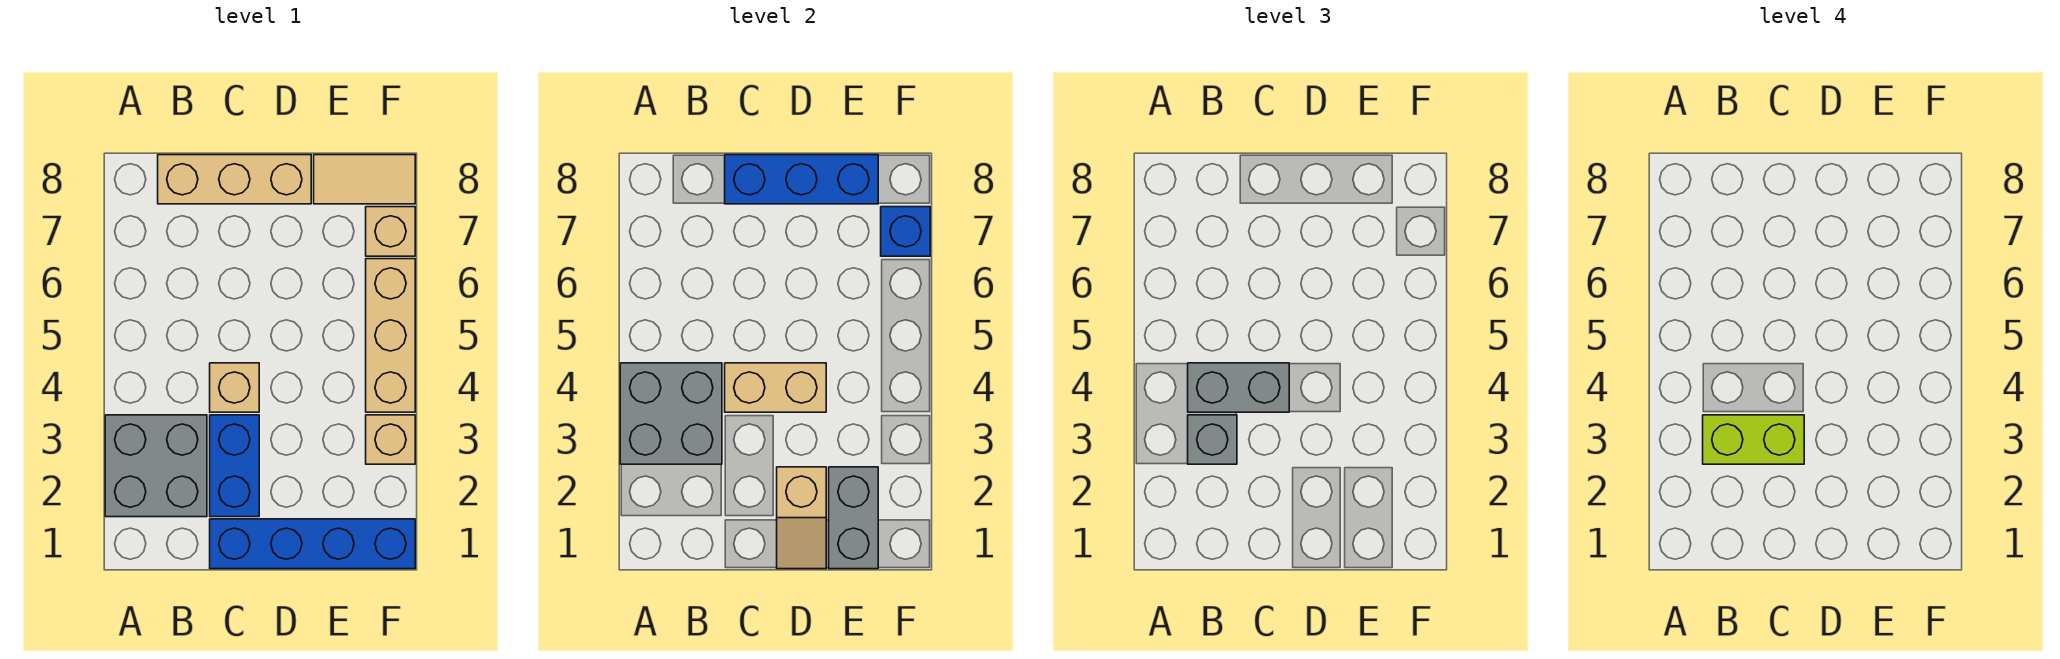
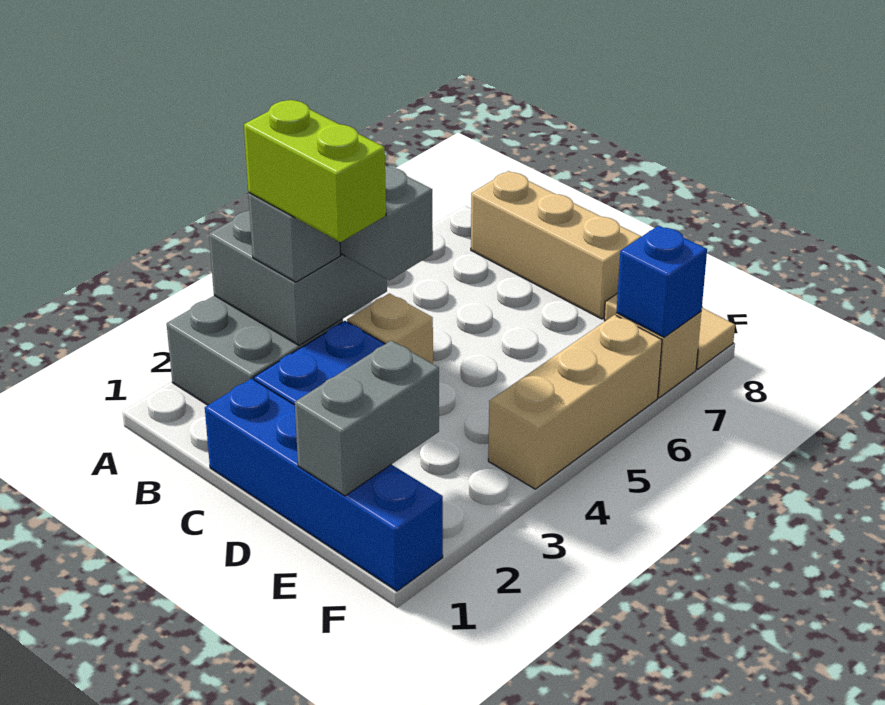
tan brick C4:D4 level 2 -> none
blue brick C8:E8 level 2 -> none
tan slope D1:D2 level 2 top 2 -> none
tan brick F3 level 1 -> none

